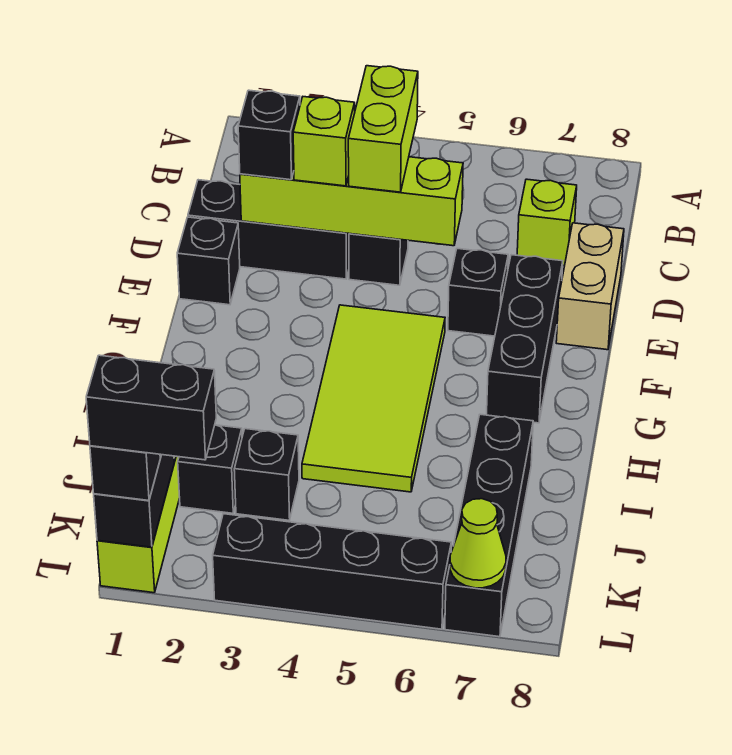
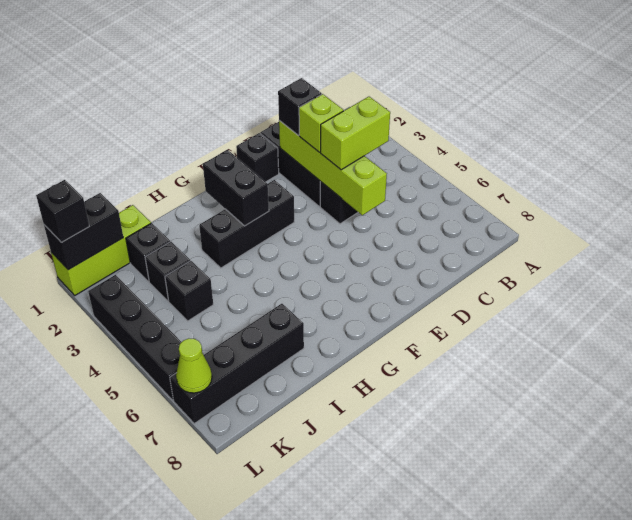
lime brick C7 level 1 -> none
tan brick D8:E8 level 1 -> none
black brick E6 level 1 -> black brick J4 level 1
black brick E7:G7 level 1 -> black brick F3:H3 level 1
lime tile F4:I5 level 1 -> none
black brick L1:L2 level 4 -> black brick G2:G3 level 2

